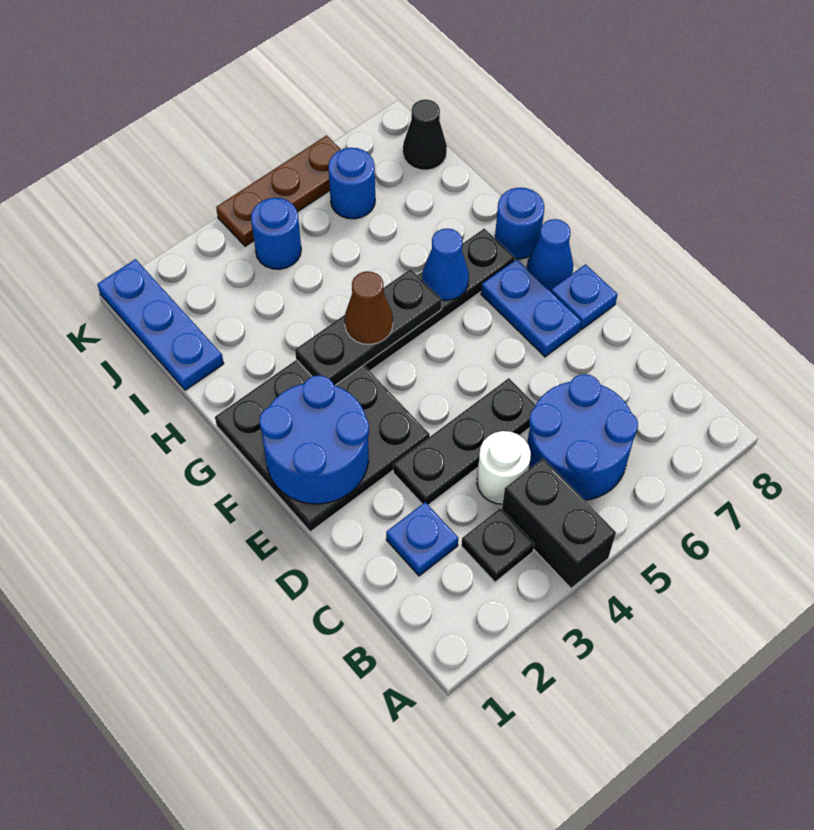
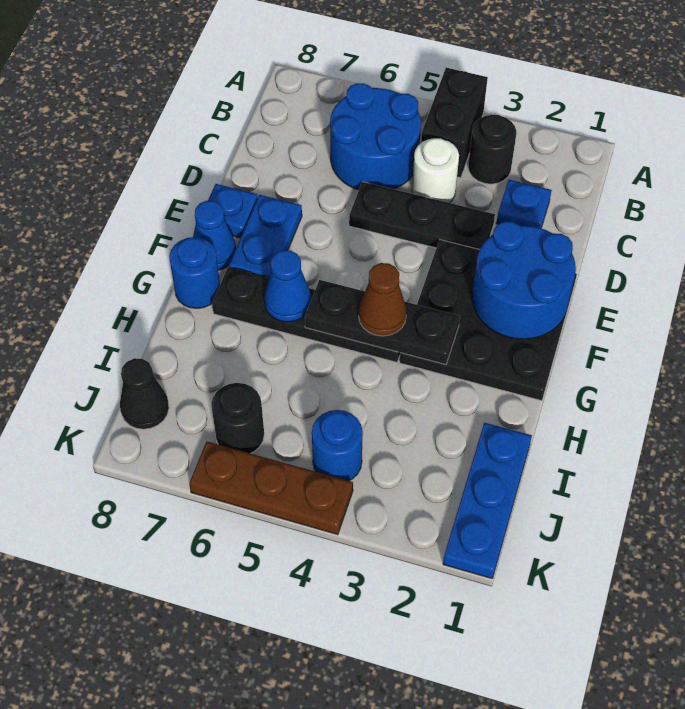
black plate B3 level 1 -> black round brick B3 level 1
blue round brick J6 level 1 -> black round brick J6 level 1

